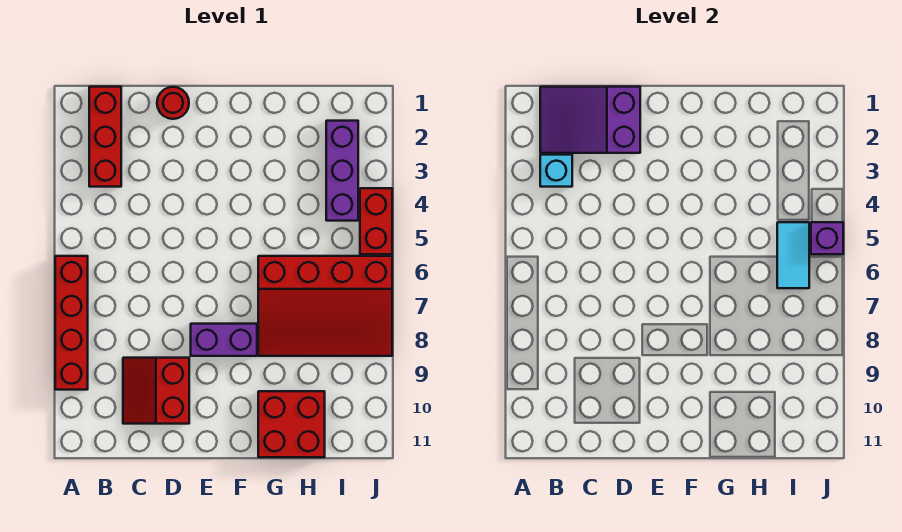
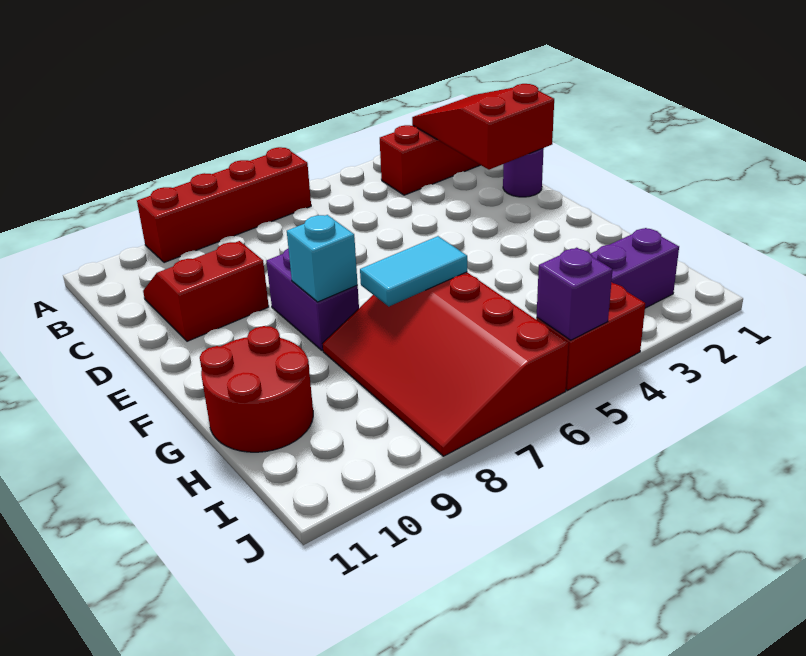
purple slope B1:D2 level 2 top D -> red slope B1:D2 level 2 top D
cyan brick B3 level 2 -> cyan brick F8 level 2
red round brick D1 level 1 -> purple round brick D1 level 1
red brick G10:H11 level 1 -> red round brick G10:H11 level 1
cyan tile I5:I6 level 2 -> cyan tile G6:G7 level 2

